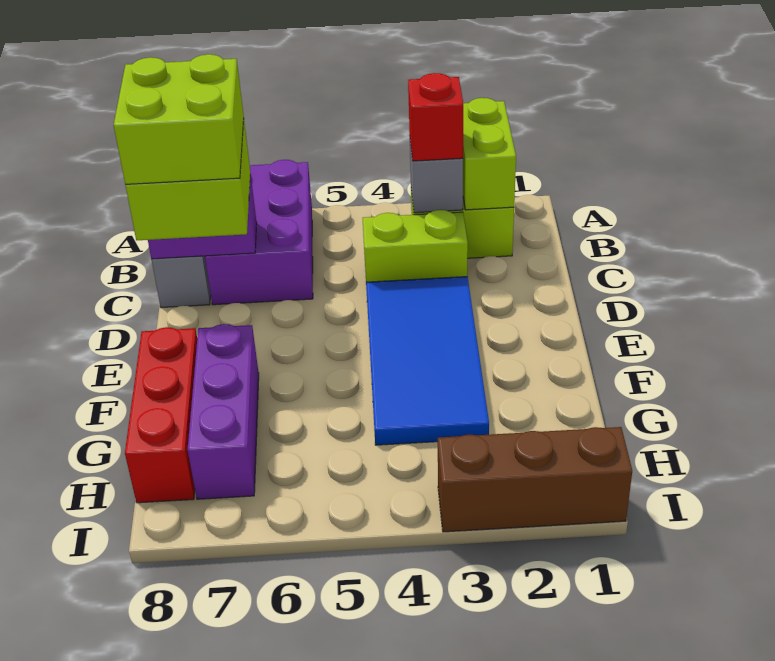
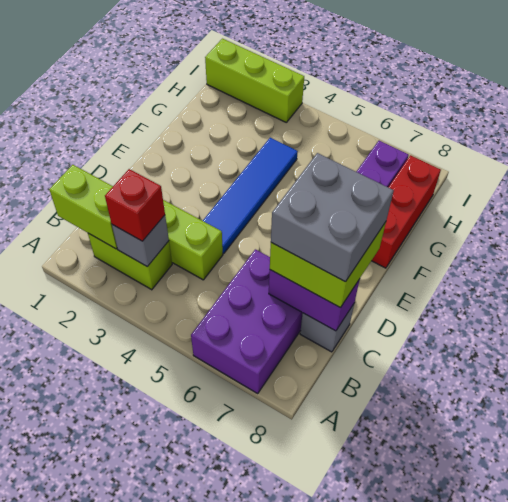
lime brick A2:B2 level 2 -> lime brick B1:B2 level 2
lime brick C7:D8 level 4 -> grey brick C7:D8 level 4
blue tile D3:G4 level 1 -> blue tile D4:G4 level 1
brown brick I1:I3 level 1 -> lime brick I1:I3 level 1

